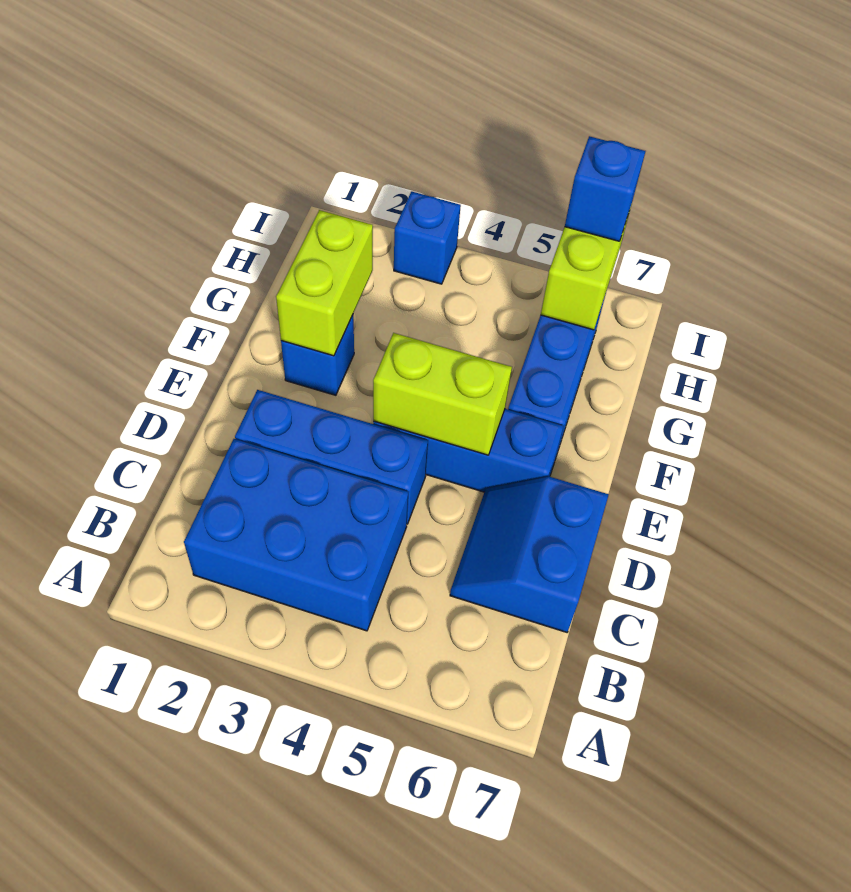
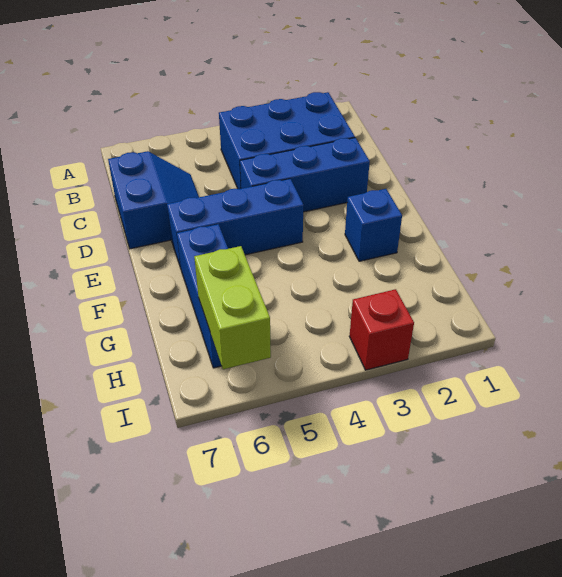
lime brick E4:E5 level 2 -> none
lime brick F2:G2 level 2 -> none
blue brick I3 level 1 -> red brick I3 level 1
blue brick I6 level 3 -> none

